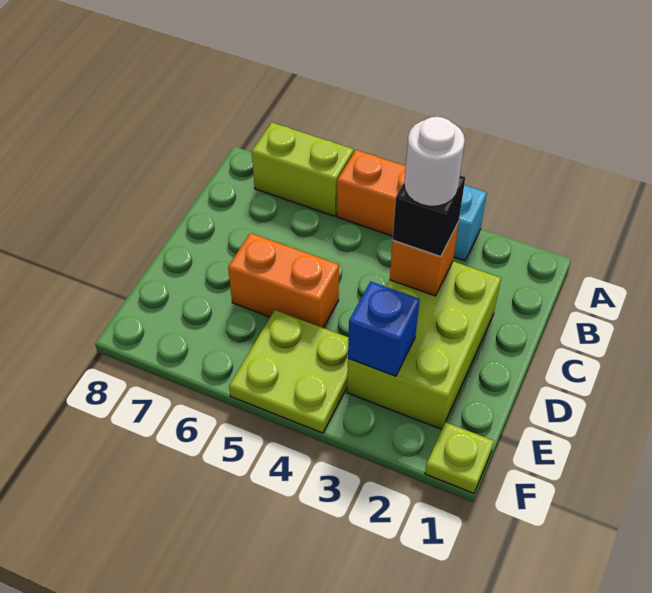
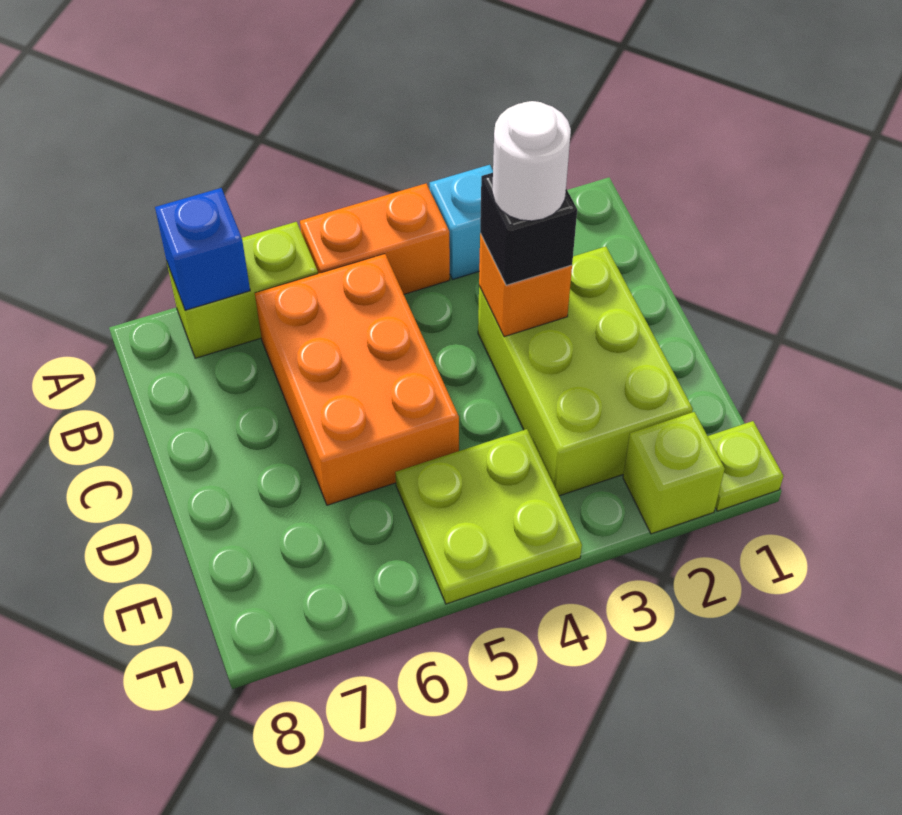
orange brick D5:D6 level 1 -> orange brick B5:D6 level 1
blue brick E3 level 2 -> blue brick A7 level 2
none -> lime brick F2 level 1

